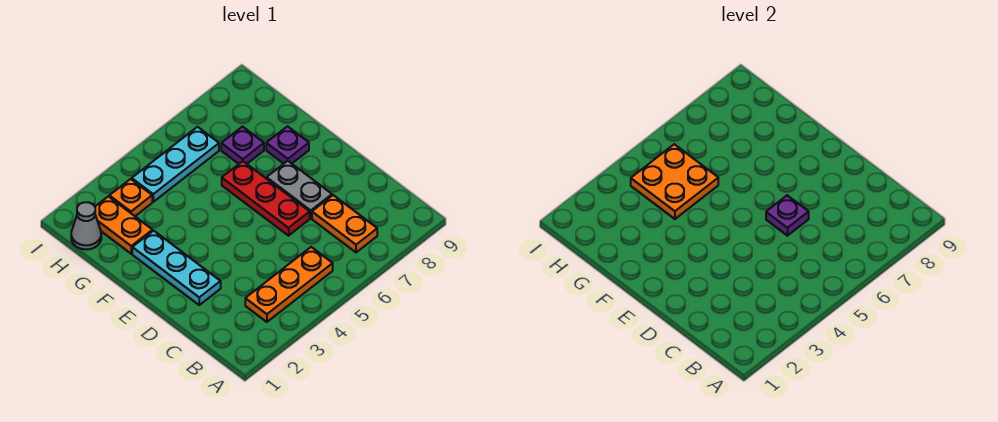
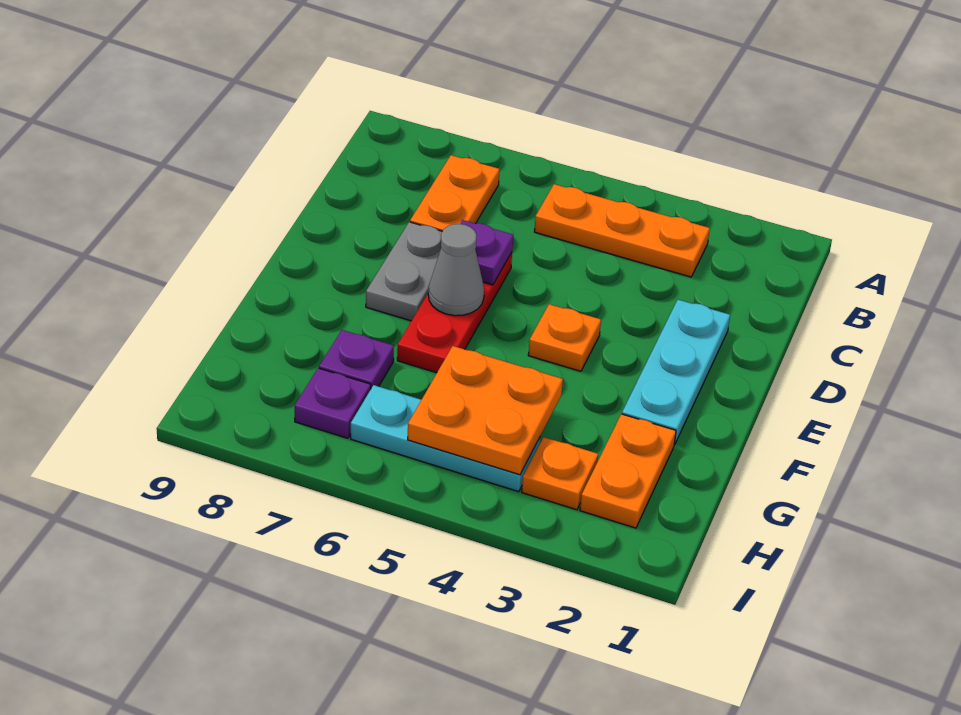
none -> orange plate E4 level 1
purple plate F8 level 1 -> purple plate H7 level 1
grey cone H1 level 1 -> grey cone E6 level 2

